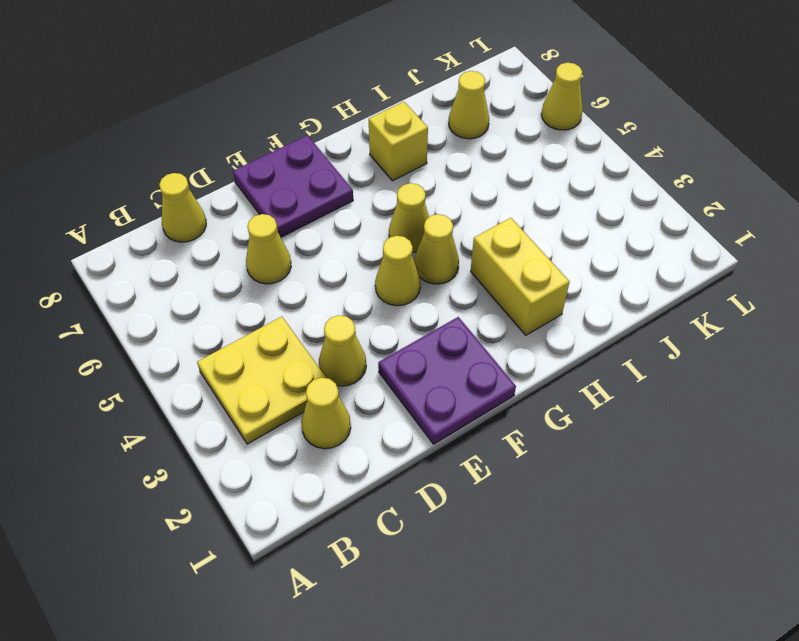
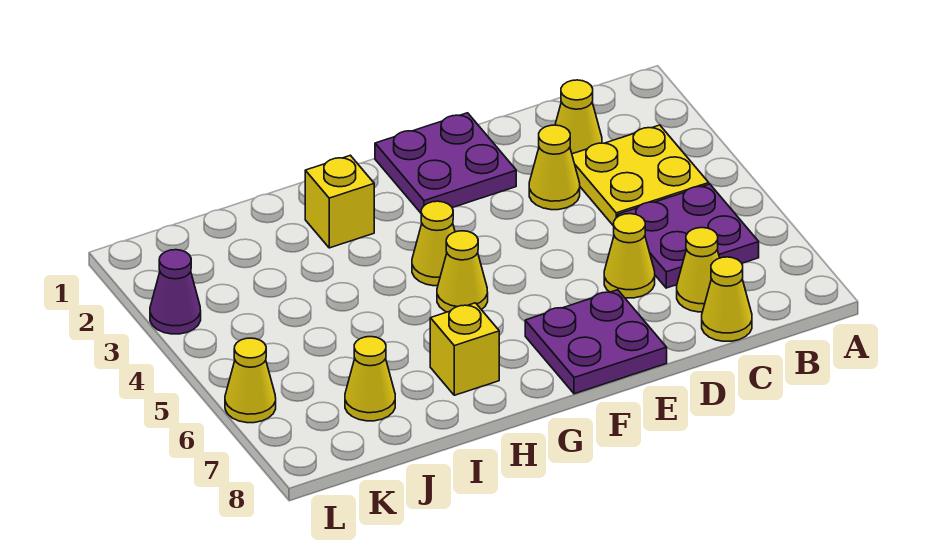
none -> purple plate B5:C6 level 1
yellow cone F4 level 1 -> yellow cone C7 level 1
yellow brick H2:H3 level 1 -> yellow brick H2 level 1
none -> purple cone L3 level 1

